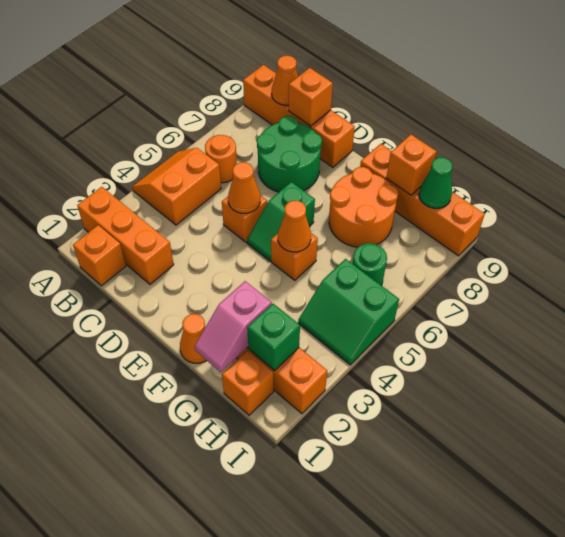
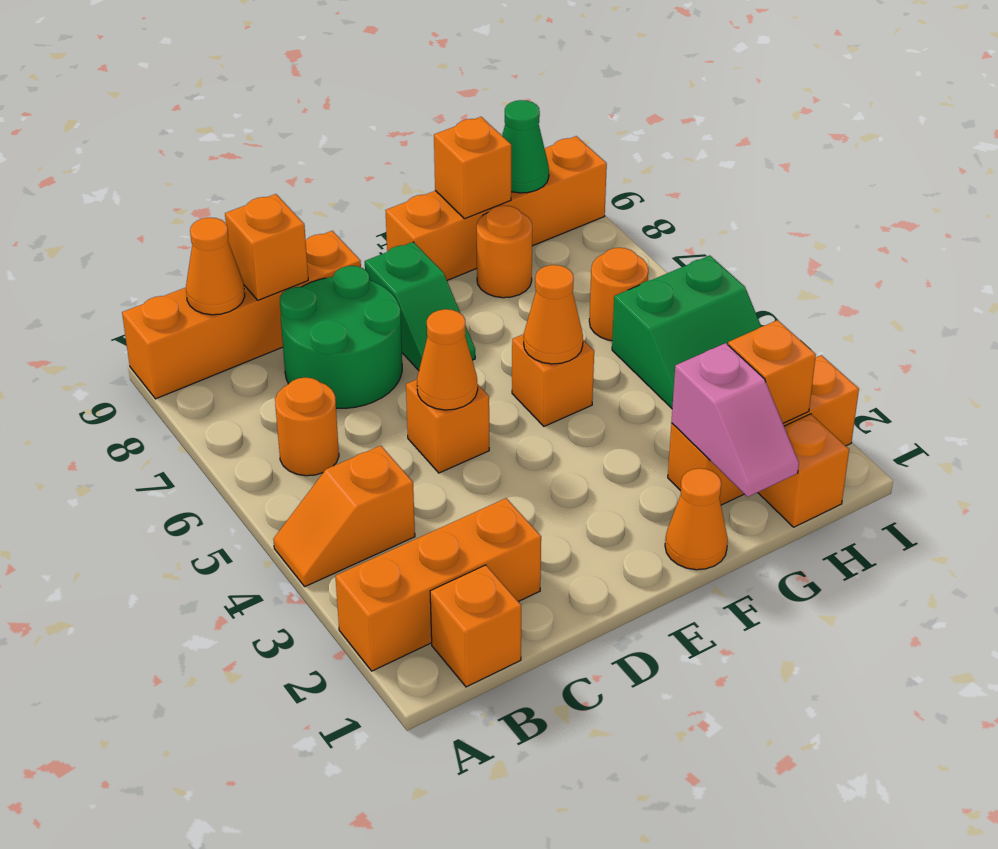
orange slope A4:B5 level 1 top B -> orange slope A4:B4 level 1 top B
green slope E5:E6 level 1 top 6 -> green slope E7:E8 level 1 top 8
orange round brick F7:G8 level 1 -> orange round brick G8 level 1
green brick H2 level 2 -> orange brick H2 level 2
green round brick H6 level 1 -> orange round brick H6 level 1

